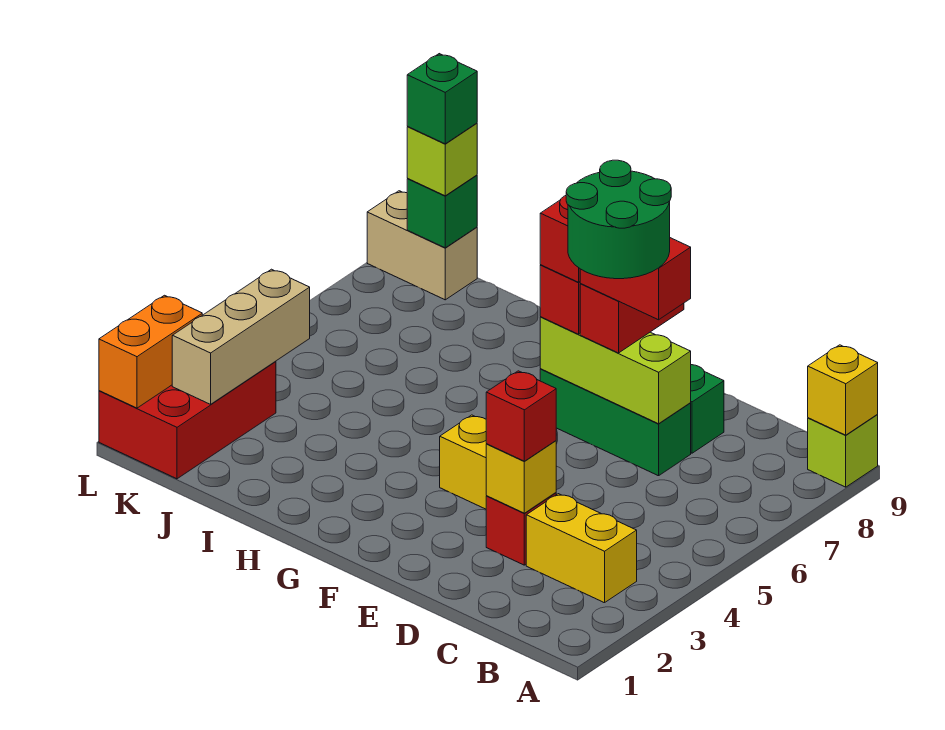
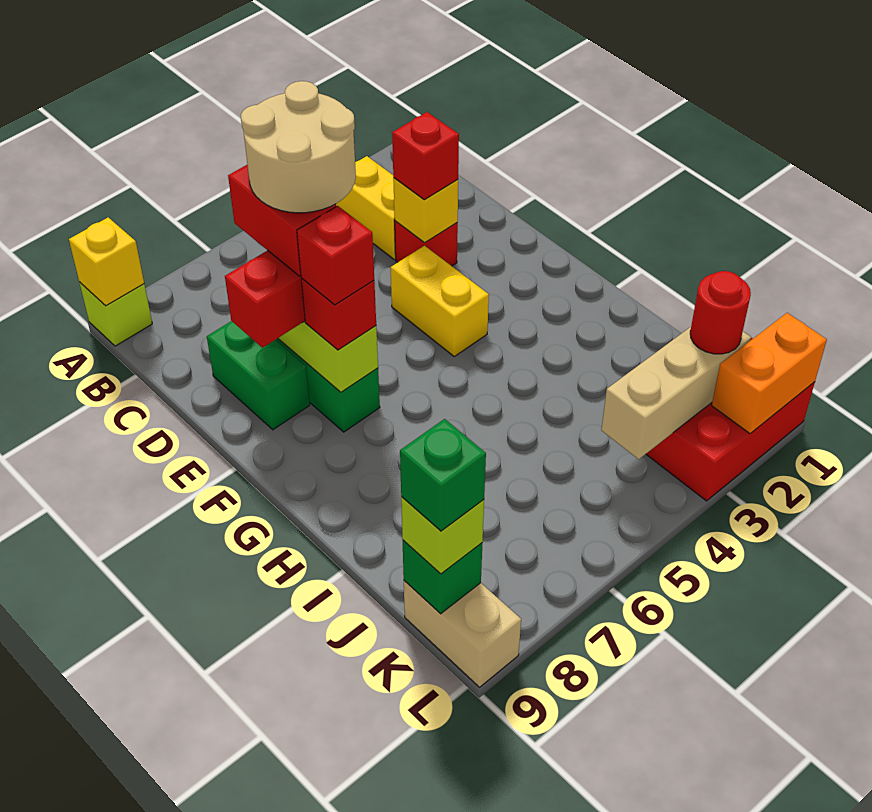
green round brick D6:E7 level 5 -> tan round brick D6:E7 level 5
none -> red round brick K2 level 3

